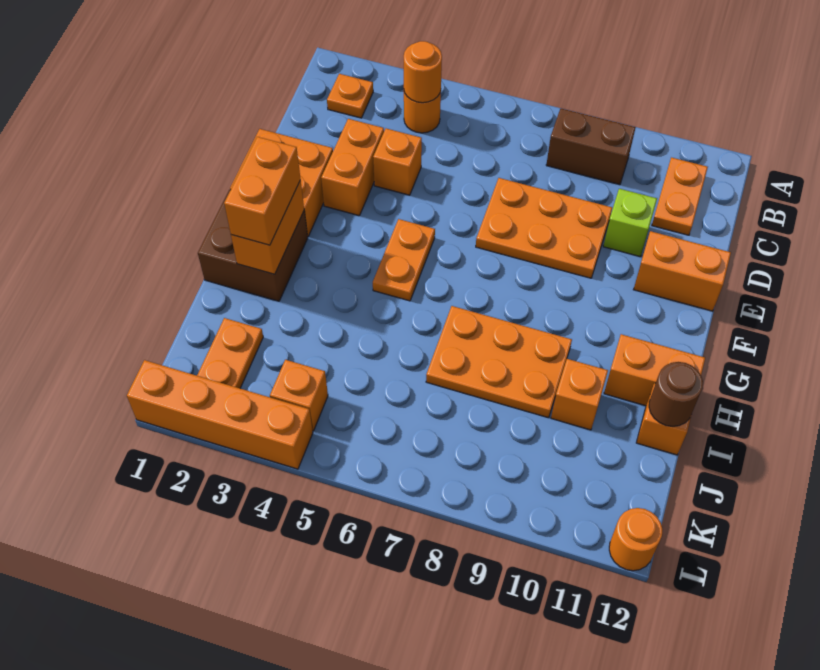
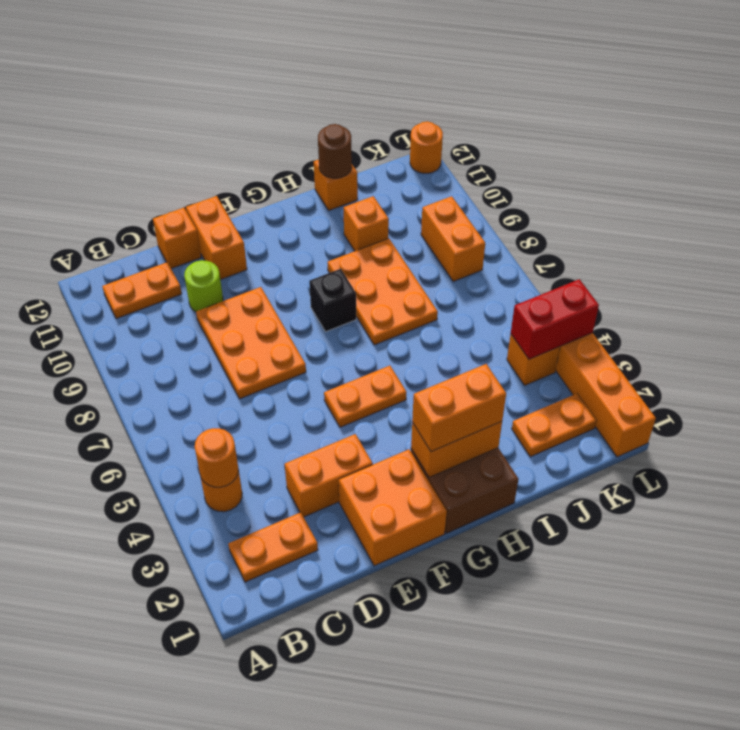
orange plate B2 level 1 -> orange plate B2:C2 level 1
brown brick B8:B9 level 1 -> none
orange brick D4 level 1 -> orange brick D12 level 1
lime brick D10 level 1 -> lime round brick D10 level 1
none -> black brick G8 level 1
orange brick H11:H12 level 1 -> orange brick K8:K9 level 1
none -> red brick K4:L4 level 2

